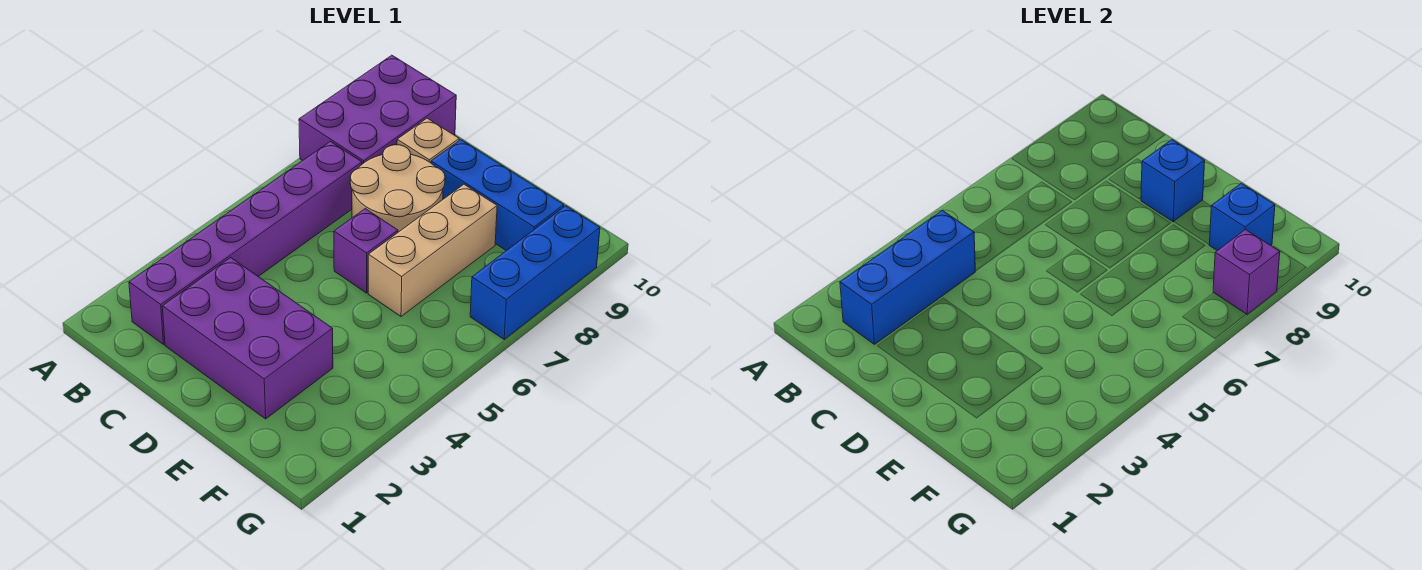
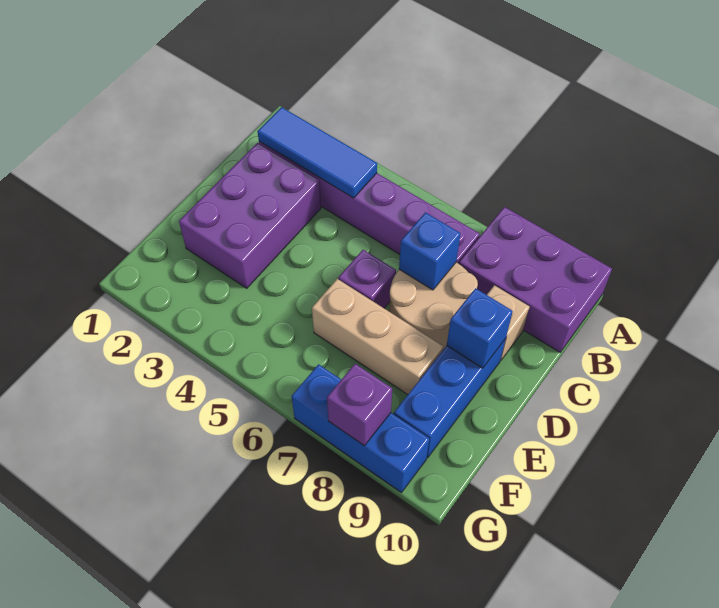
blue brick B2:B4 level 2 -> blue tile B2:B4 level 2
blue brick F9 level 2 -> blue brick C7 level 2

